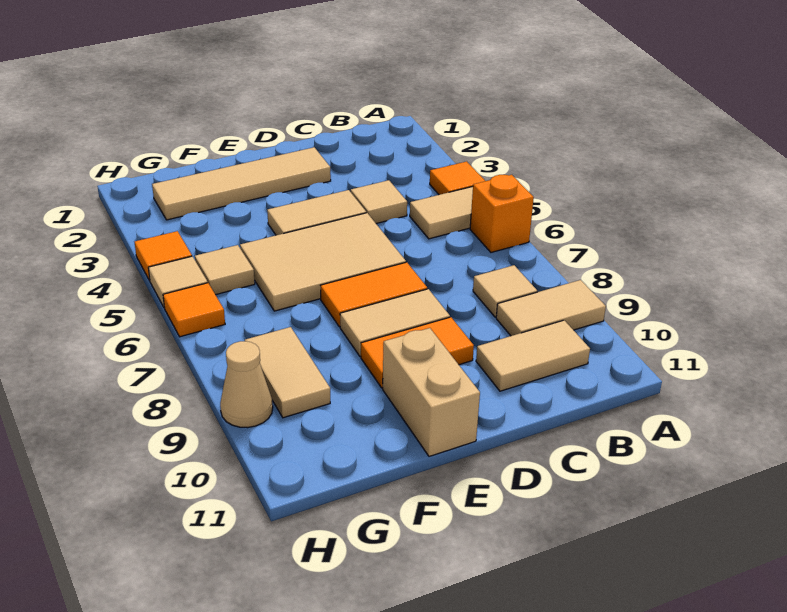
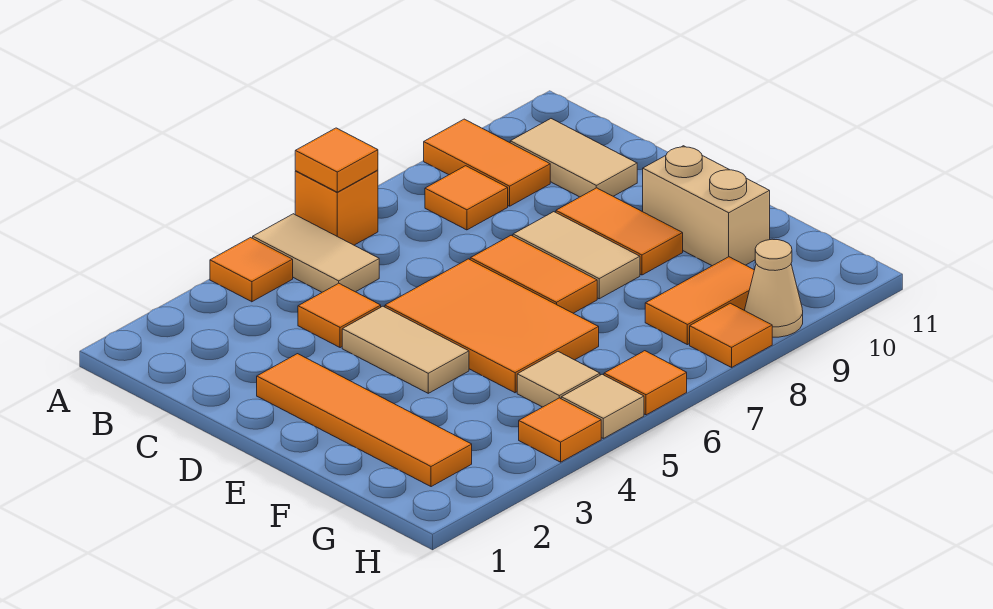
none -> orange tile A6 level 2
tan tile A9:B9 level 1 -> orange tile A9:B9 level 1
tan tile B8 level 1 -> orange tile B8 level 1
tan tile C4 level 1 -> orange tile C4 level 1
tan tile D2:G2 level 1 -> orange tile D2:G2 level 1
tan tile D5:F6 level 1 -> orange tile D5:F6 level 1
tan brick E10:E11 level 1 -> tan brick E10:F10 level 1
tan tile G8:G9 level 1 -> orange tile G8:G9 level 1
none -> orange tile H8 level 1

